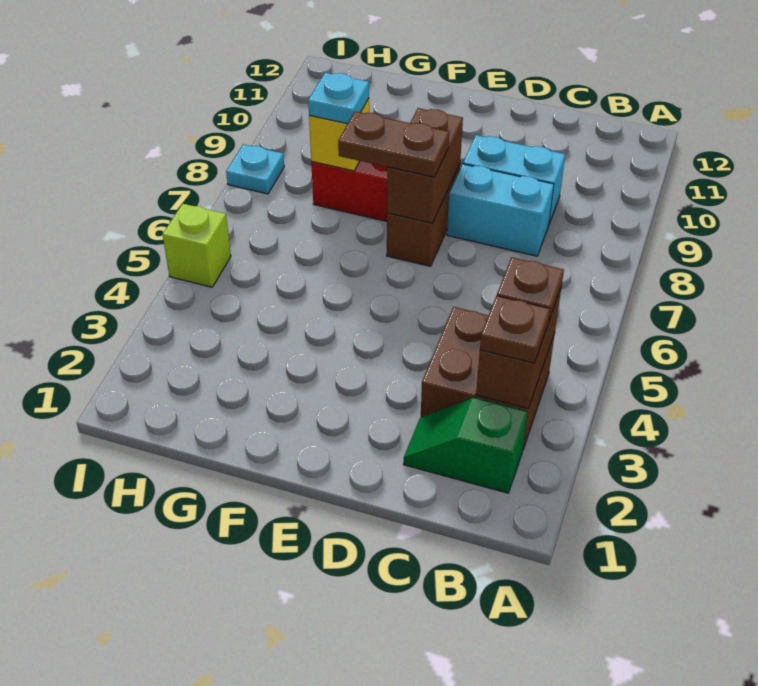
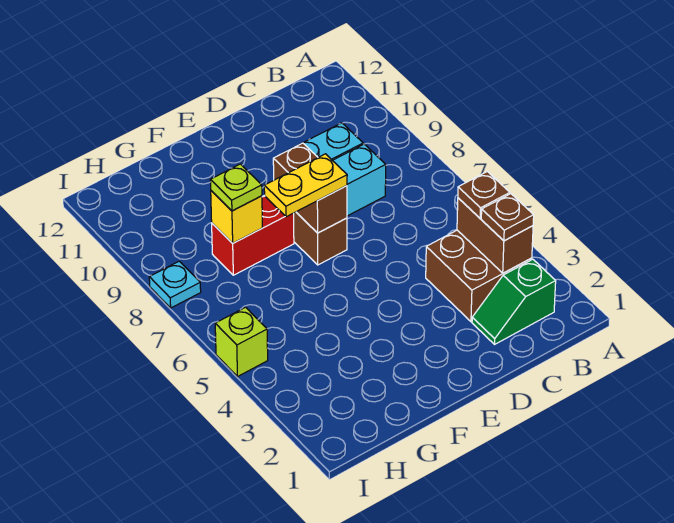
brown plate E7:F7 level 3 -> yellow plate E7:F7 level 3
cyan plate G8 level 3 -> lime plate G8 level 3

